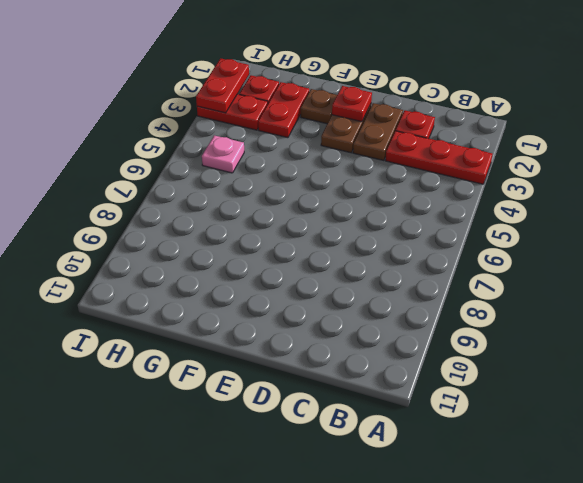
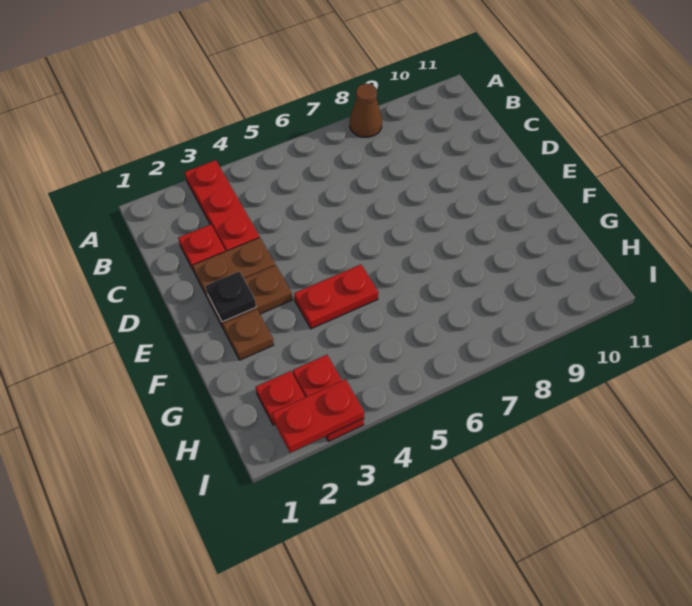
none -> brown cone A8 level 1
red plate E2 level 2 -> black plate E2 level 2
red plate G2:G3 level 1 -> red plate F4:F5 level 1
pink plate H5 level 1 -> none

